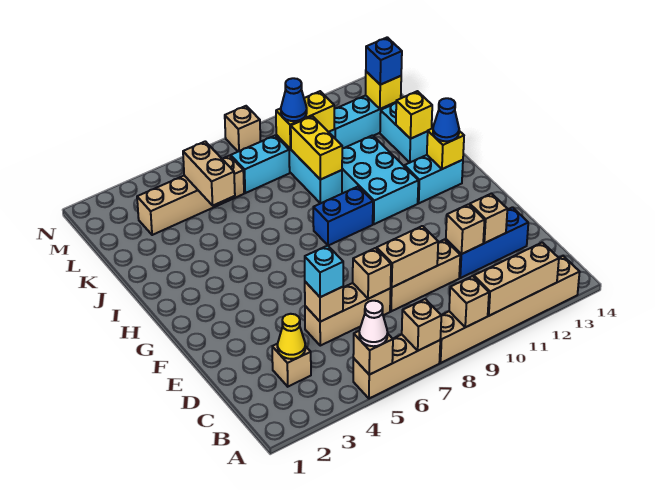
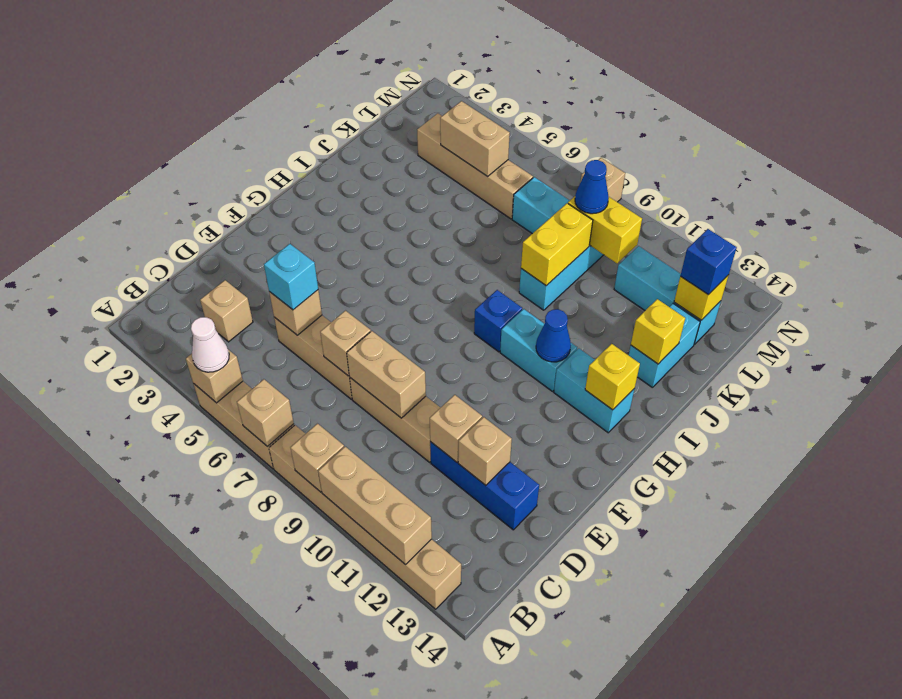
yellow cone C3 level 2 -> none
blue brick H8:H9 level 1 -> blue brick H9 level 1
cyan brick H10:J11 level 1 -> cyan brick H10:H11 level 1
blue cone H13 level 3 -> blue cone H11 level 2
tan brick K5:L5 level 2 -> tan brick L4:L5 level 2

